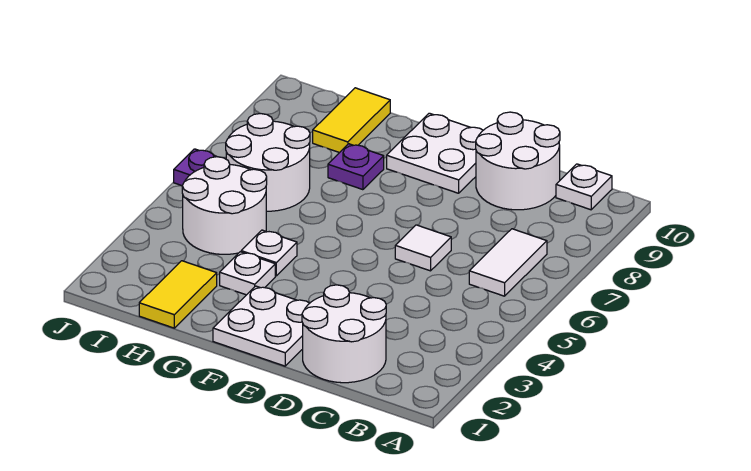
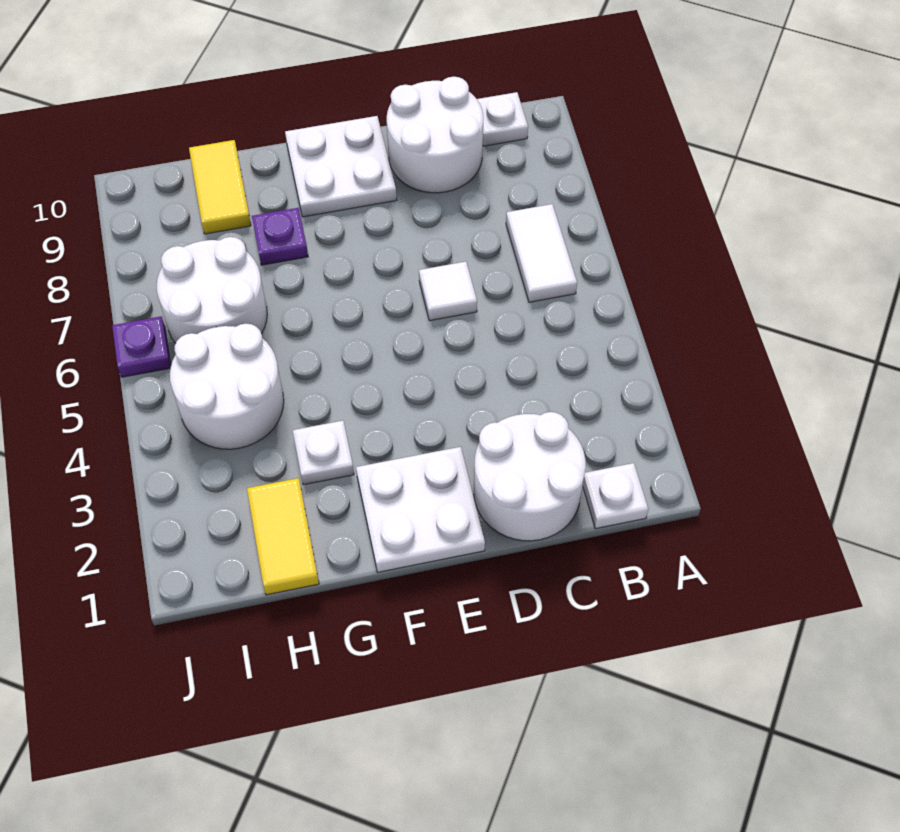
white plate G4 level 1 -> white plate B1 level 1

